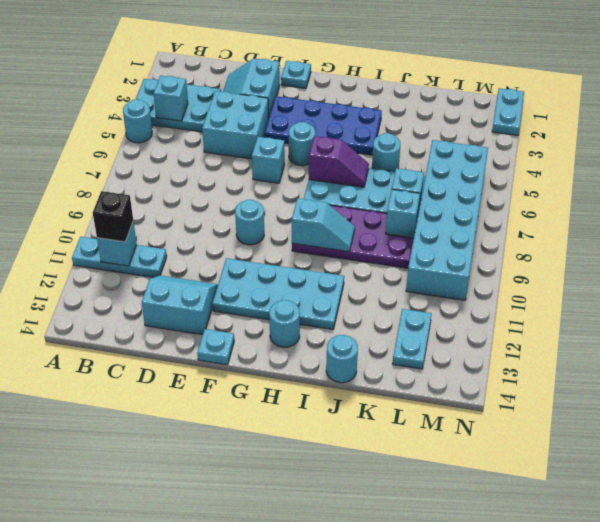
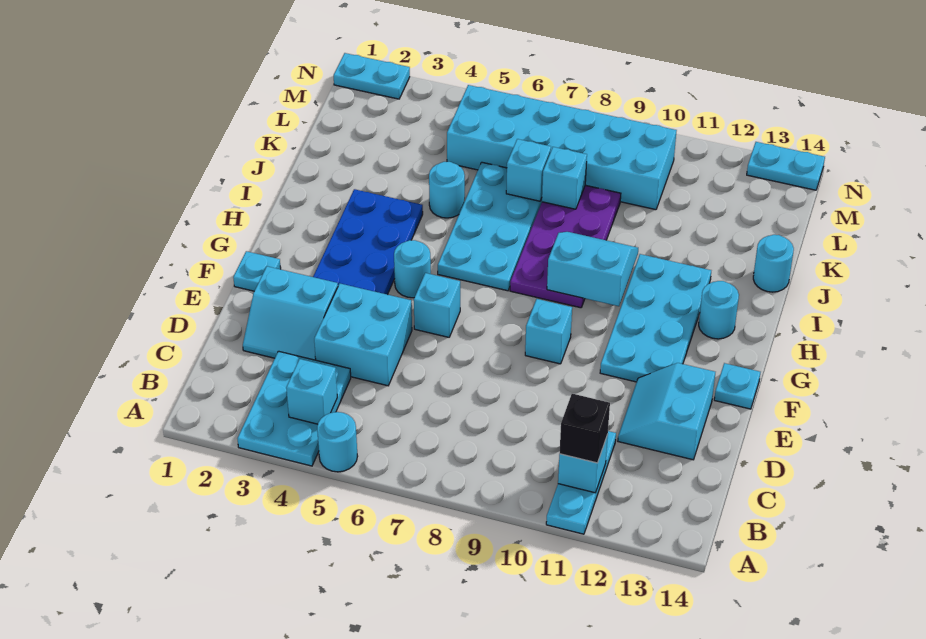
cyan round brick F9 level 1 -> cyan brick F9 level 1
purple slope H6:I6 level 2 top H -> none
cyan slope H9:I9 level 2 top H -> cyan slope H9:I10 level 2 top H
cyan plate L12:L13 level 1 -> cyan plate N13:N14 level 1

